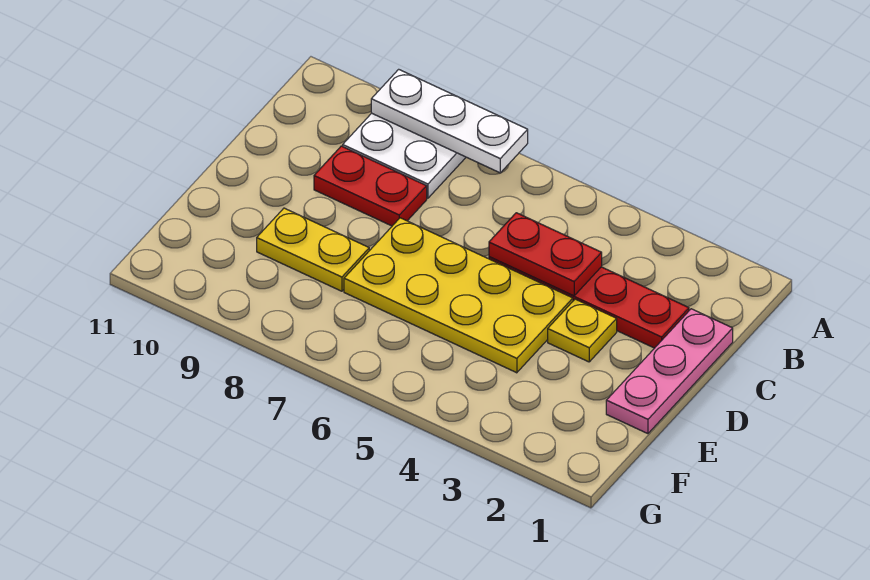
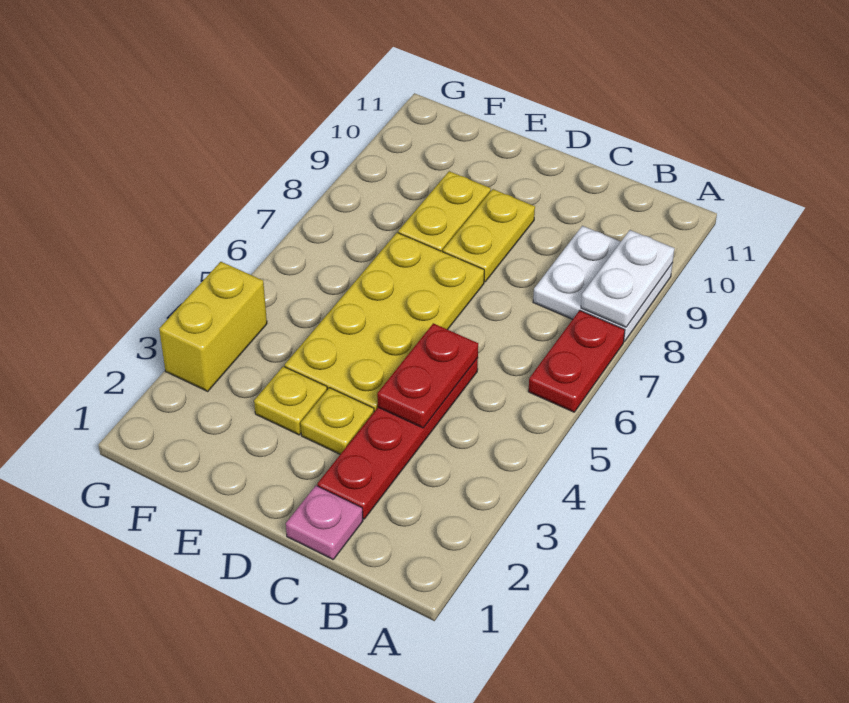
white plate A7:A9 level 2 -> white plate A8:A9 level 2
pink plate C1:E1 level 1 -> pink plate C1 level 1
red plate C8:C9 level 1 -> red plate A6:A7 level 1
none -> yellow plate D8:D9 level 1
none -> yellow plate E3 level 1
none -> yellow brick G3:G4 level 1

